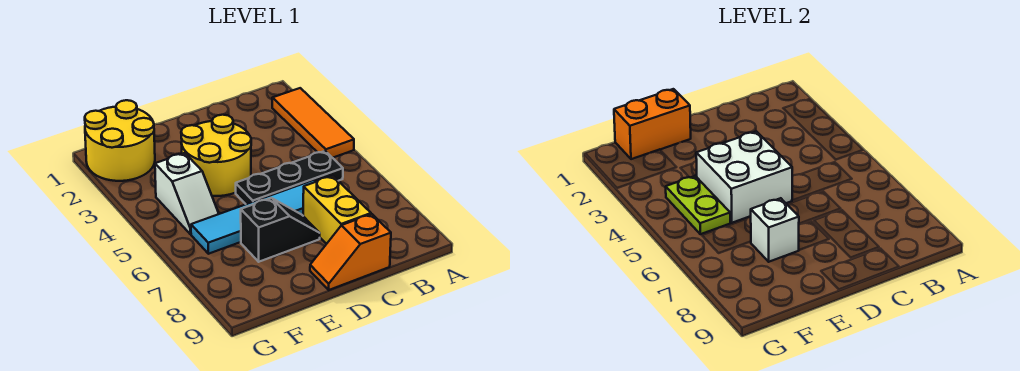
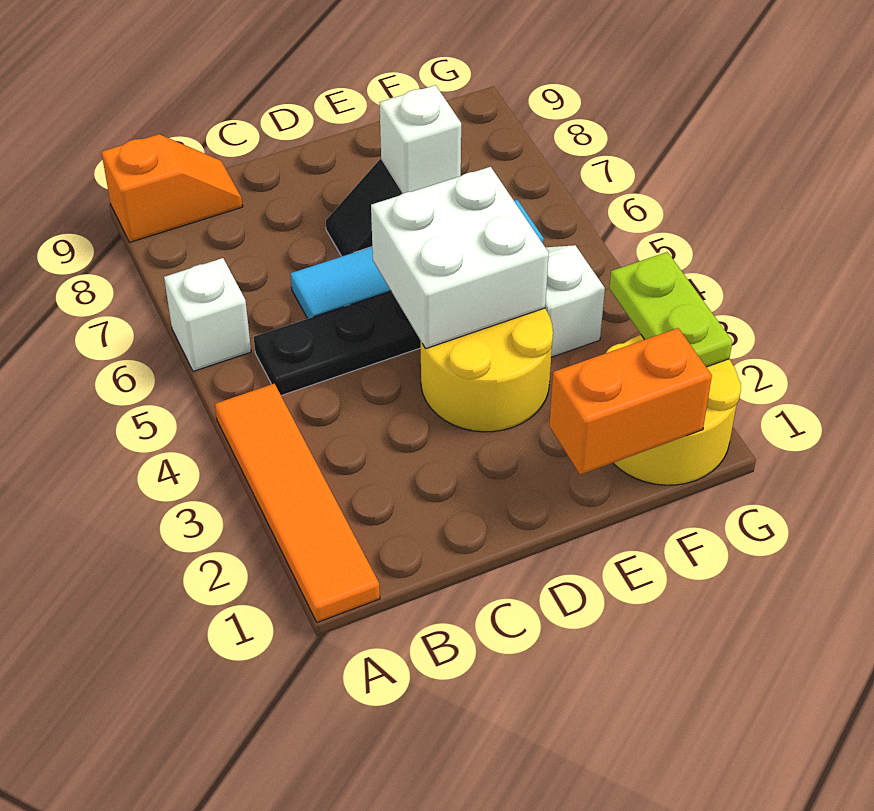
orange tile A2:A4 level 1 -> orange tile A1:A4 level 1
none -> white brick A6 level 1
yellow brick C7:C8 level 1 -> none
orange slope C9:D9 level 1 top C -> orange slope A9:B9 level 1 top A
lime plate F4:F5 level 2 -> lime plate G2:G3 level 2

